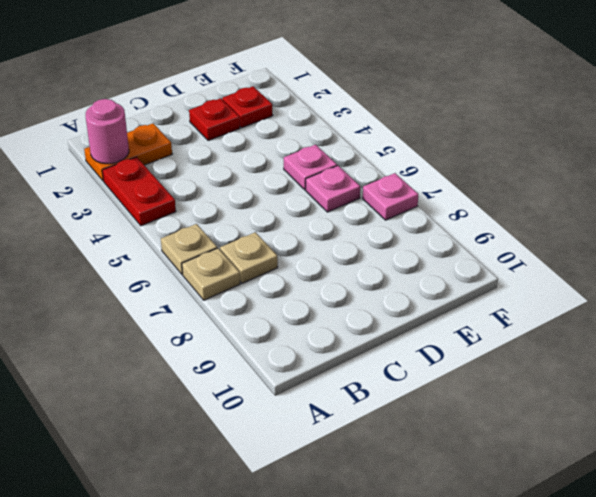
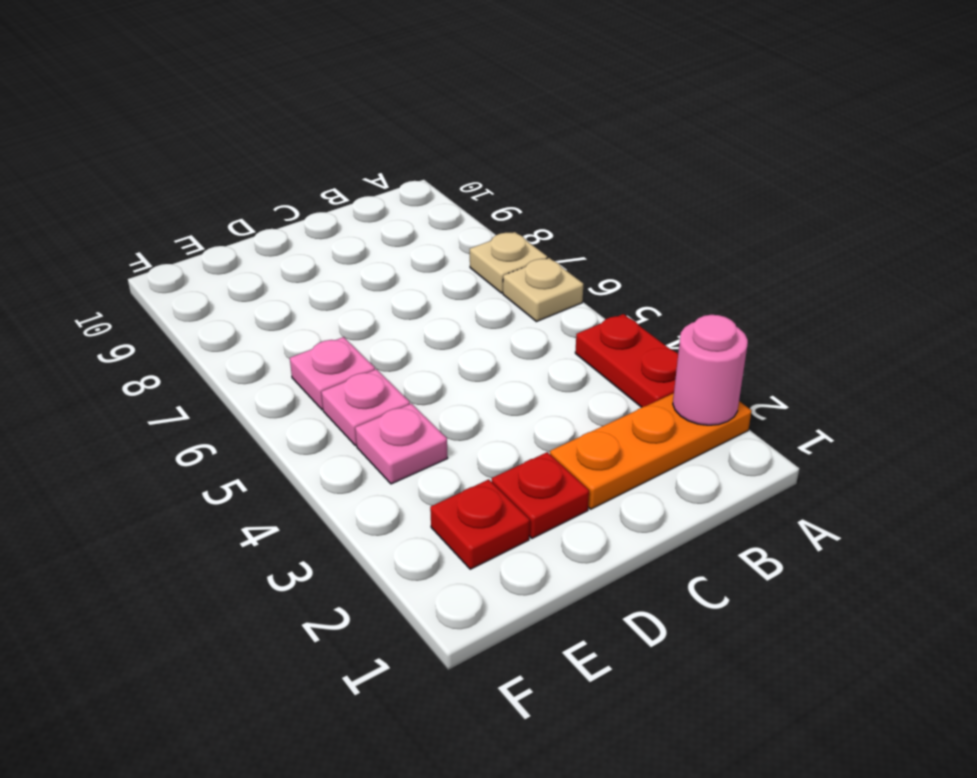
orange plate A2:B2 level 1 -> orange plate A2:C2 level 1
tan plate B7 level 1 -> none
pink plate F7 level 1 -> pink plate E4 level 1

